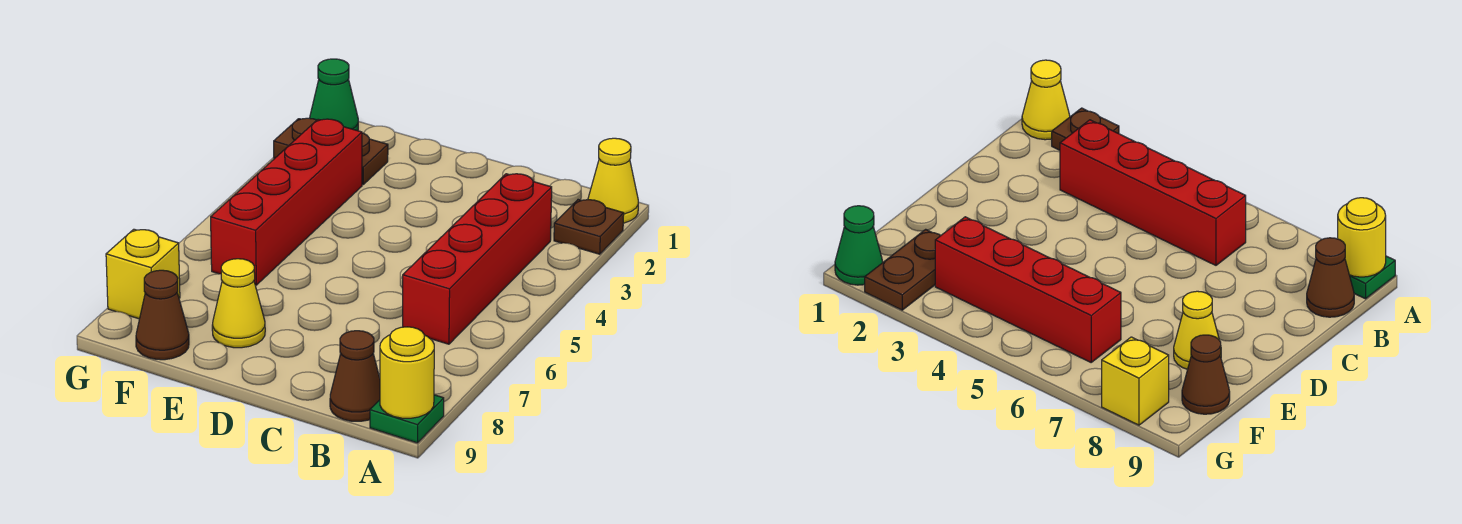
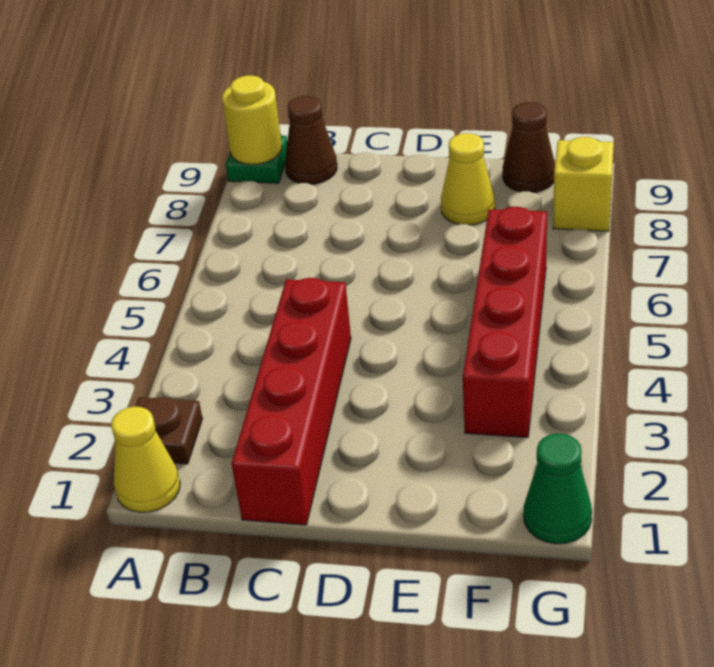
red brick B3:B6 level 1 -> red brick C1:C4 level 1
brown plate F2:G2 level 1 -> none

